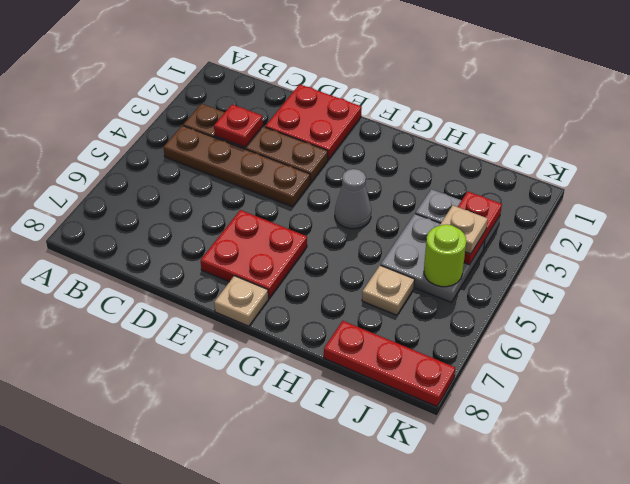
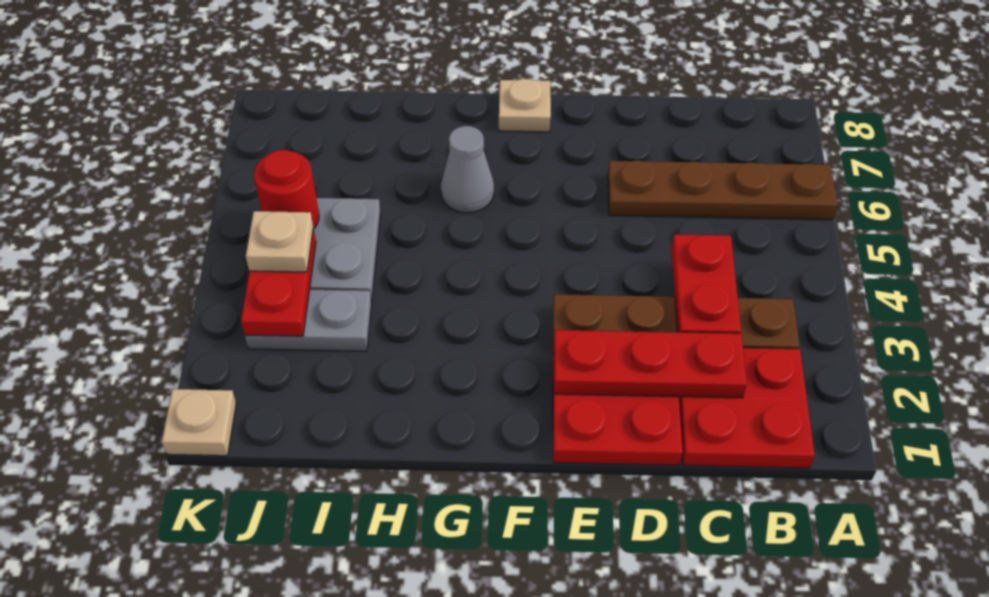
brown plate B4:E4 level 1 -> brown plate A6:D6 level 1
red plate C3 level 2 -> red plate C3:C4 level 2
red plate E6:F7 level 1 -> red plate B1:C2 level 1
grey cone G4 level 1 -> grey cone G6 level 1
tan plate I6 level 1 -> tan plate K1 level 1
red plate I8:K8 level 1 -> red plate C2:E2 level 2
lime round brick J5 level 2 -> red round brick J5 level 2

